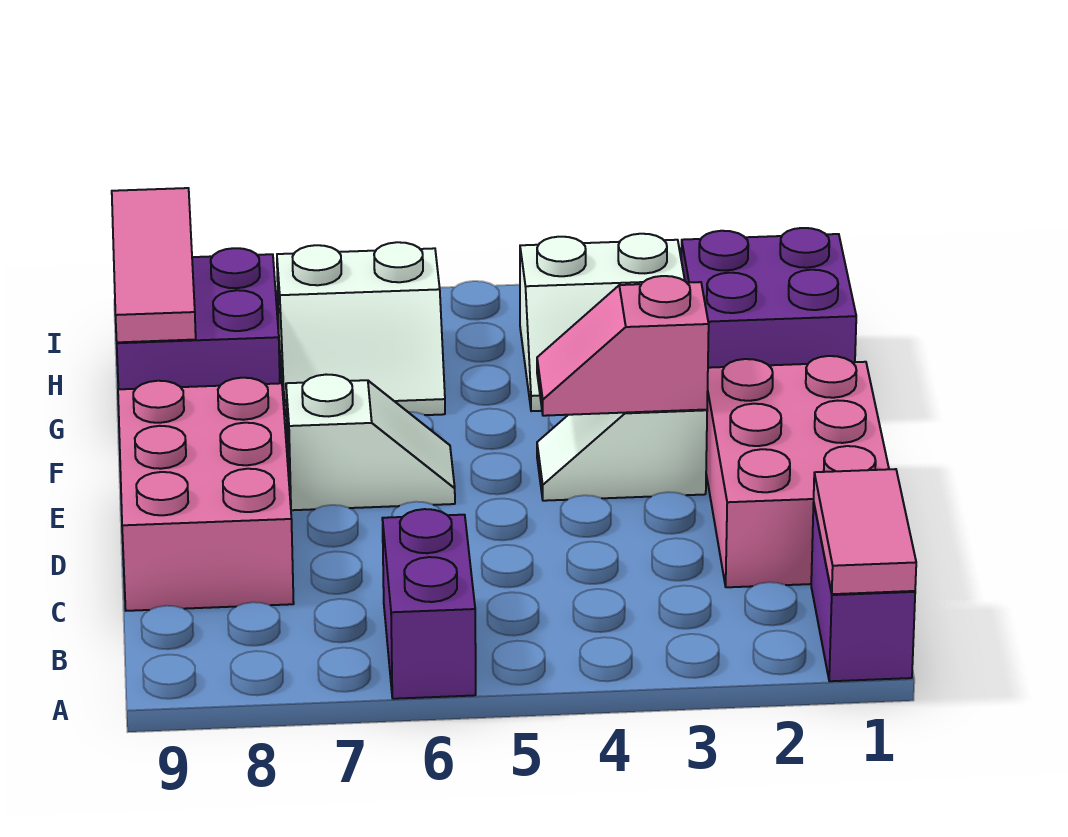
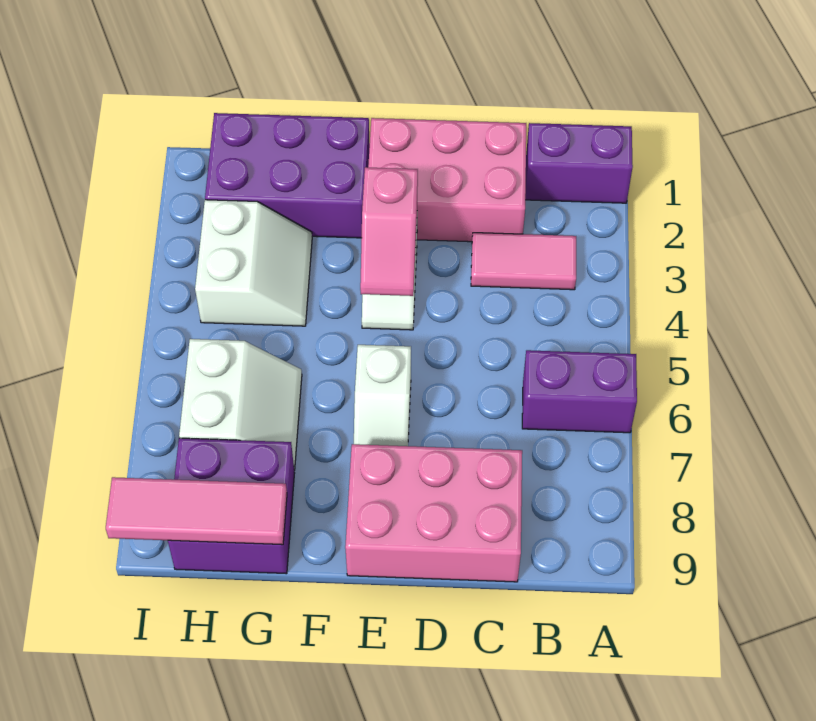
pink tile A1:B1 level 2 -> pink tile B3:C3 level 1
white slope E6:E7 level 1 top 7 -> white slope E6:E7 level 1 top 6
purple brick G1:H2 level 1 -> purple brick F1:H2 level 1

